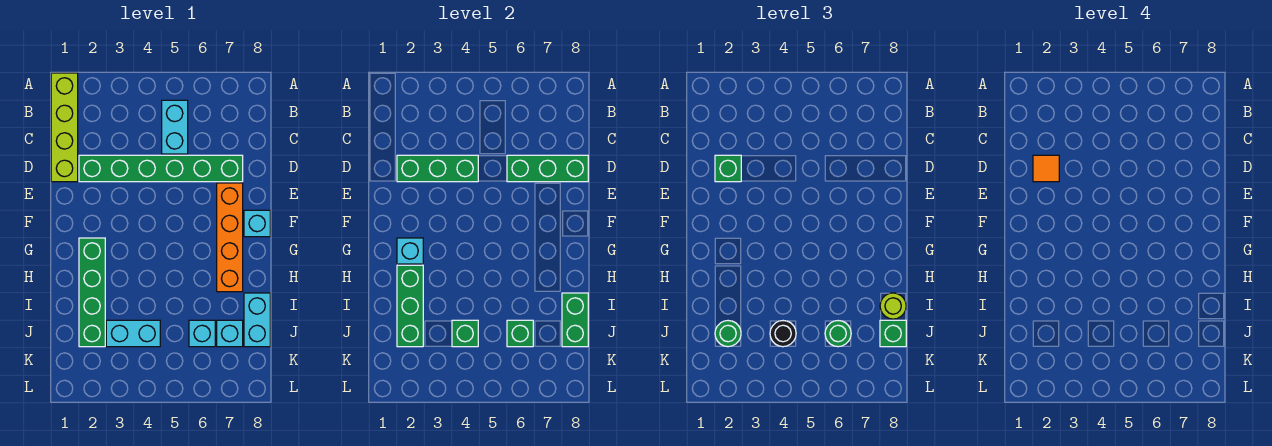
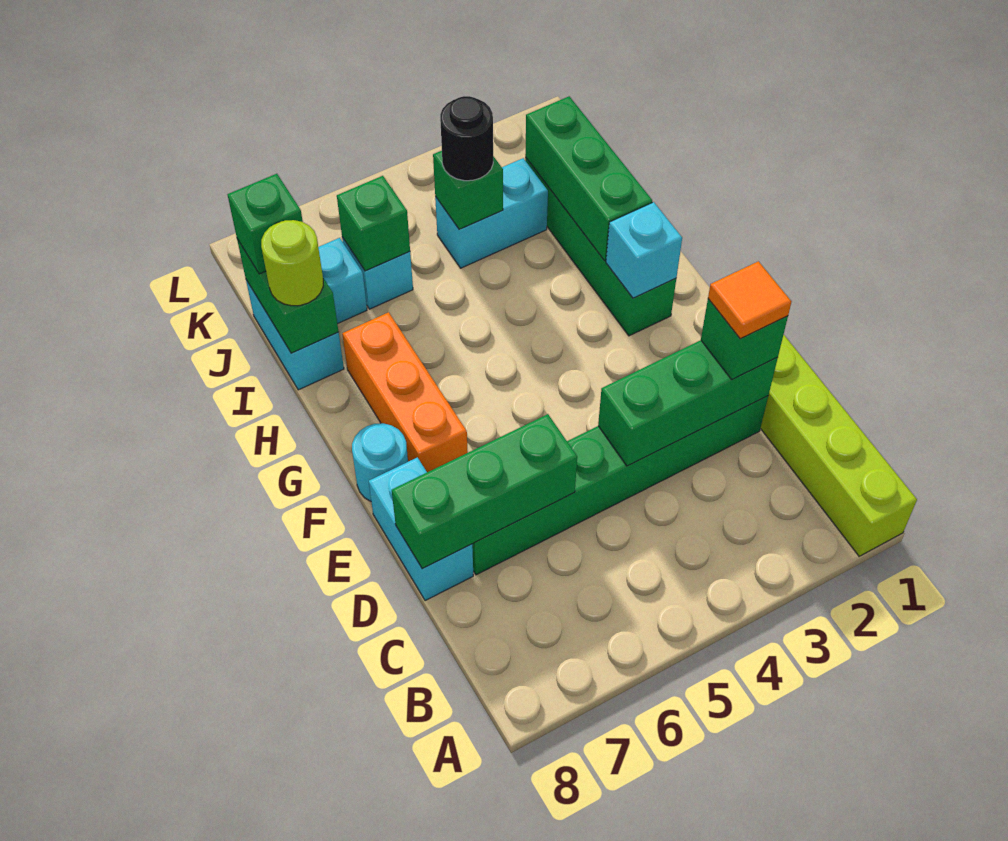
cyan brick B5:C5 level 1 -> cyan brick D8:E8 level 1
orange brick E7:H7 level 1 -> orange brick F7:H7 level 1
cyan brick F8 level 1 -> cyan round brick F8 level 1
green round brick J2 level 3 -> none
green round brick J6 level 3 -> none

